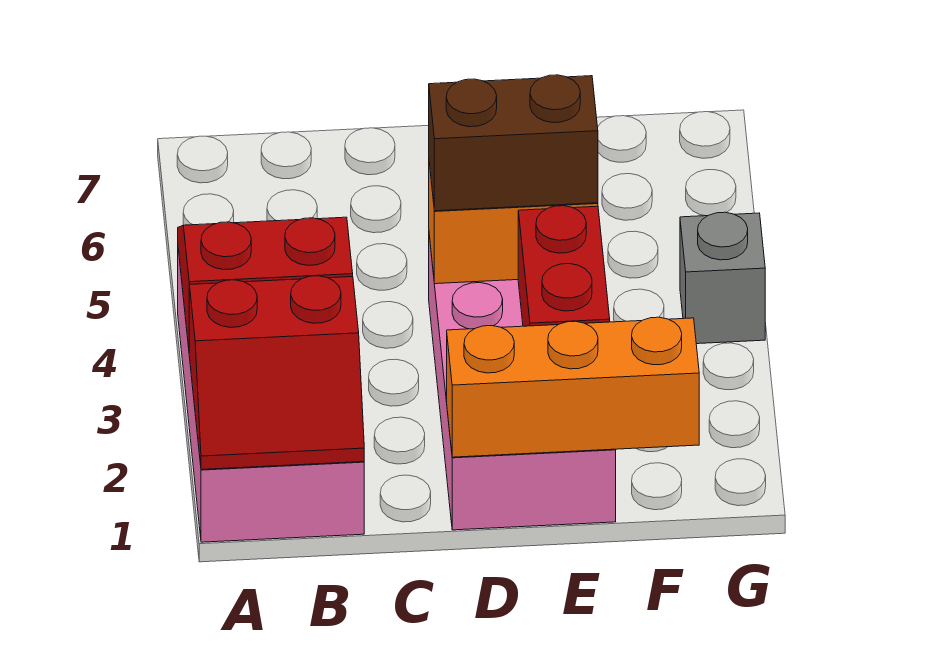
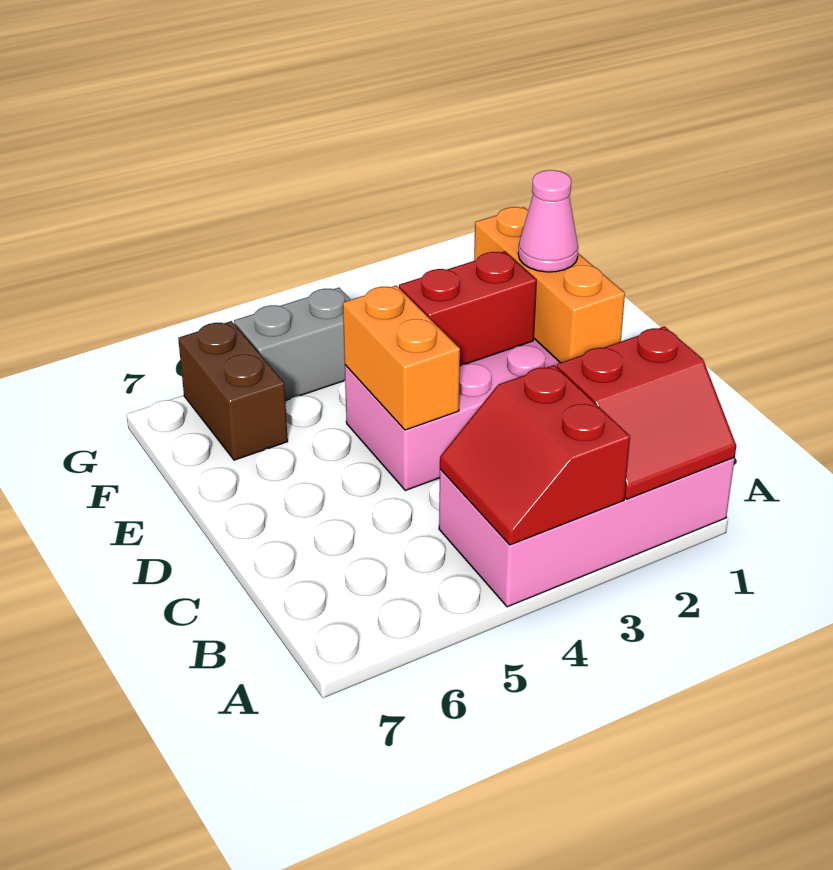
red slope A1:B2 level 2 top 2 -> red slope A1:B2 level 2 top B
brown brick D4:E4 level 3 -> brown brick F6:G6 level 1
none -> pink cone E1 level 3
grey brick G4 level 1 -> grey brick G4:G5 level 1

